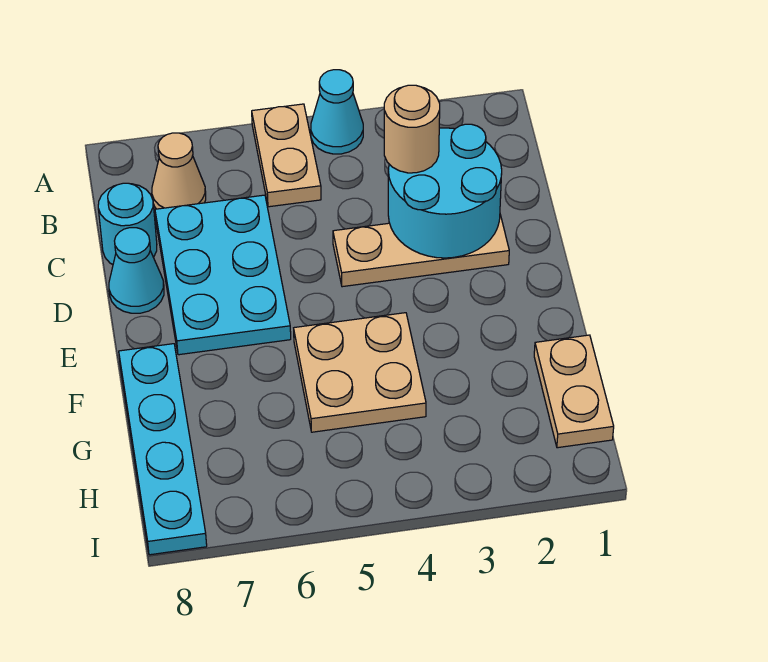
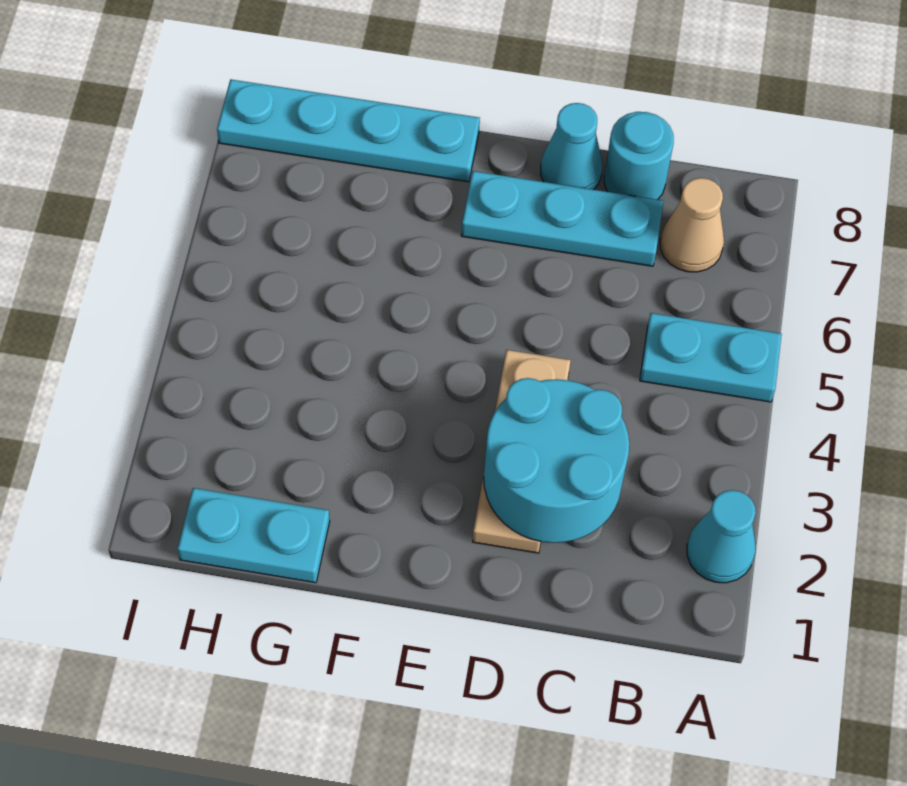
cyan cone A4 level 1 -> cyan cone A2 level 1
tan plate A5:B5 level 1 -> cyan plate A5:B5 level 1
tan round brick C3 level 3 -> none
cyan plate C6:E7 level 1 -> cyan plate C7:E7 level 1
tan plate F4:G5 level 1 -> none
tan plate G1:H1 level 1 -> cyan plate G1:H1 level 1

